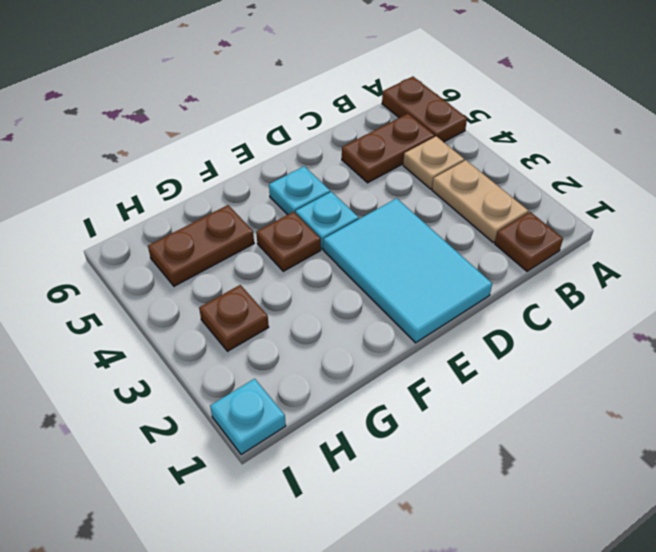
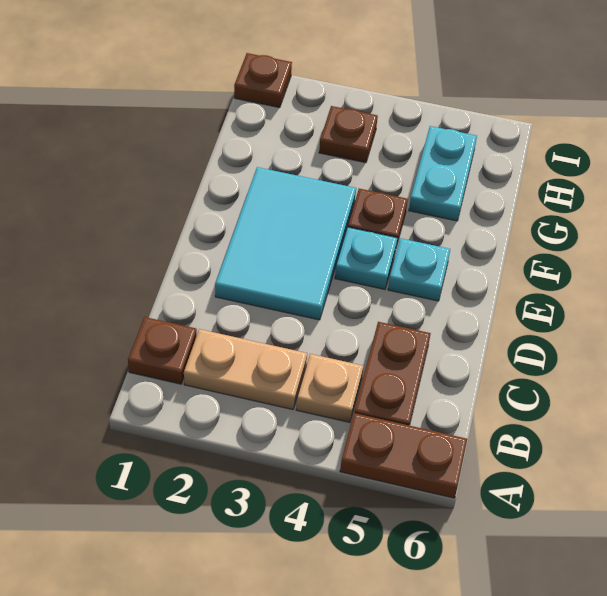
cyan tile D1:E3 level 1 -> cyan tile D2:F3 level 1
brown plate G5:H5 level 1 -> cyan plate G5:H5 level 1
cyan plate I1 level 1 -> brown plate I1 level 1

